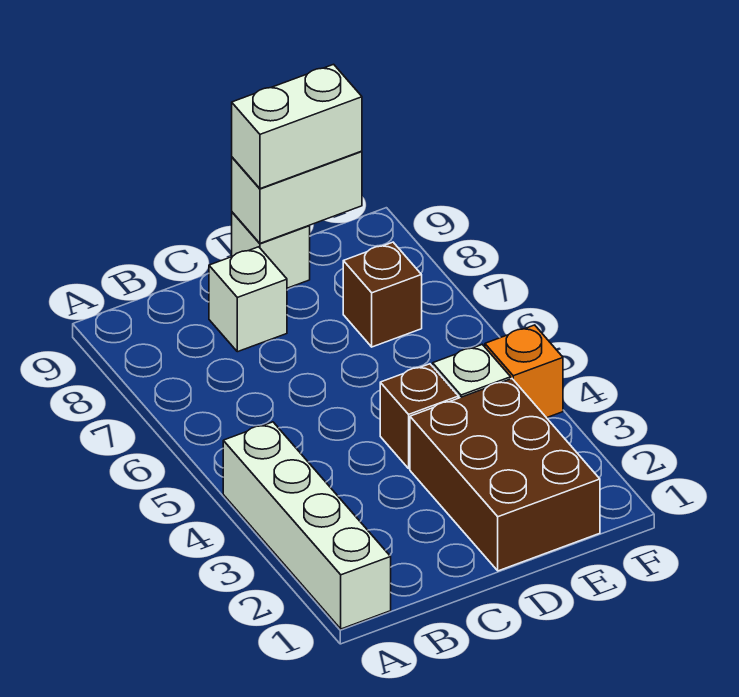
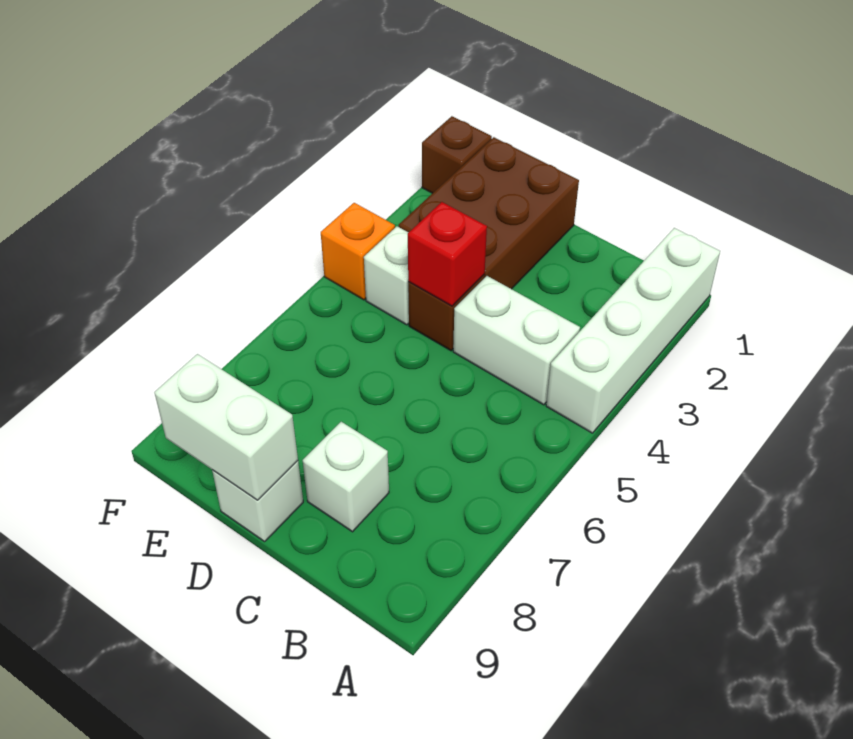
none -> red brick D4 level 2
white brick D9:E9 level 3 -> white brick B4:C4 level 1
brown brick E7 level 1 -> brown brick F1 level 1

